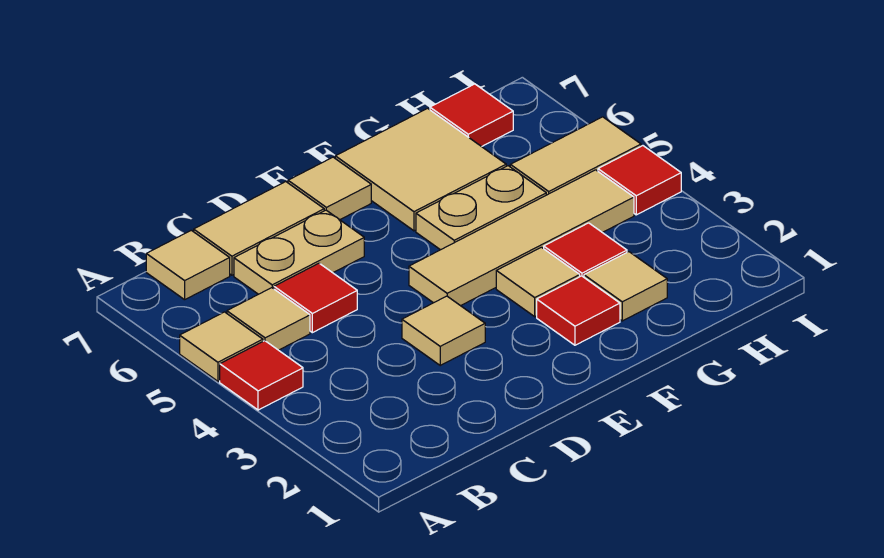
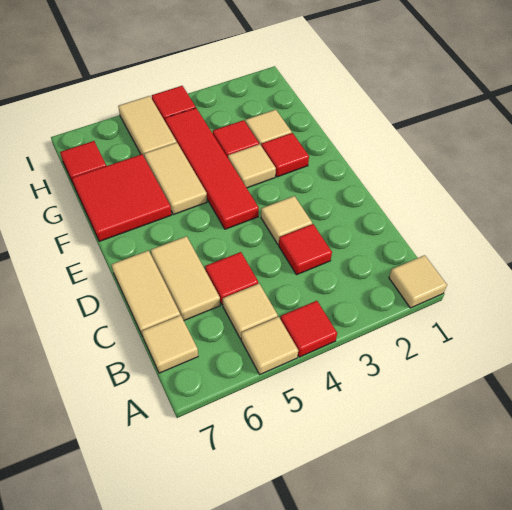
none -> red tile C3 level 1
tan plate C6:D6 level 1 -> tan tile C6:D6 level 1
tan tile E4:H4 level 1 -> red tile E4:H4 level 1
tan tile E7 level 1 -> tan tile A1 level 1
tan plate F5:G5 level 1 -> tan tile F5:G5 level 1
tan tile F6:G7 level 1 -> red tile F6:G7 level 1

